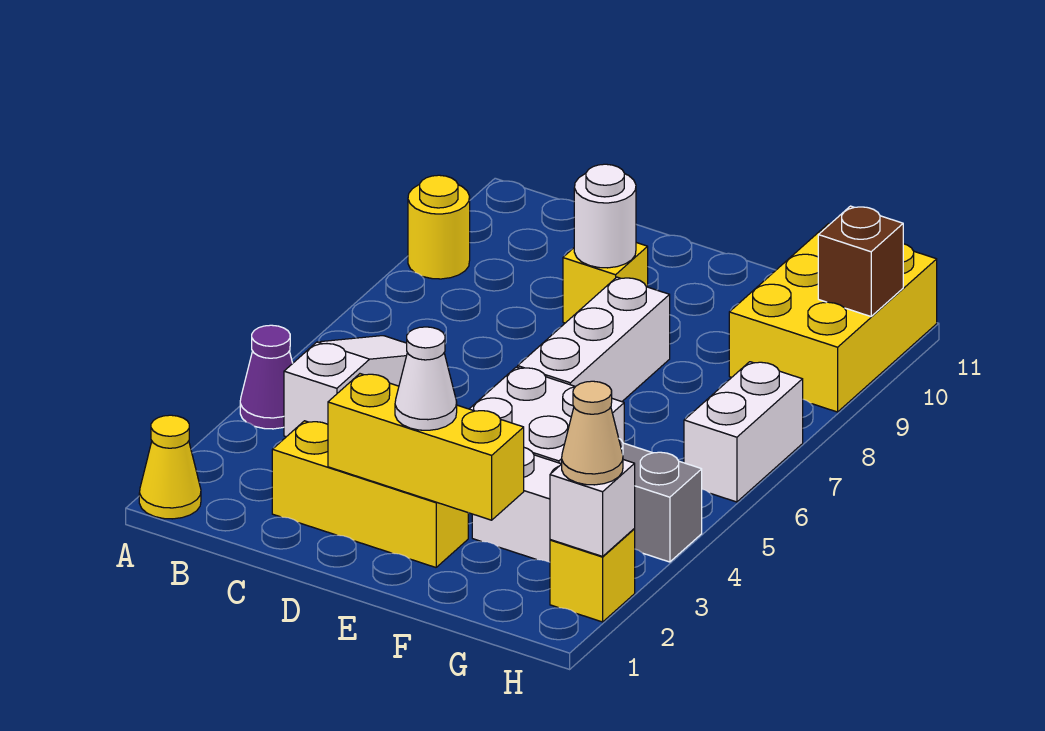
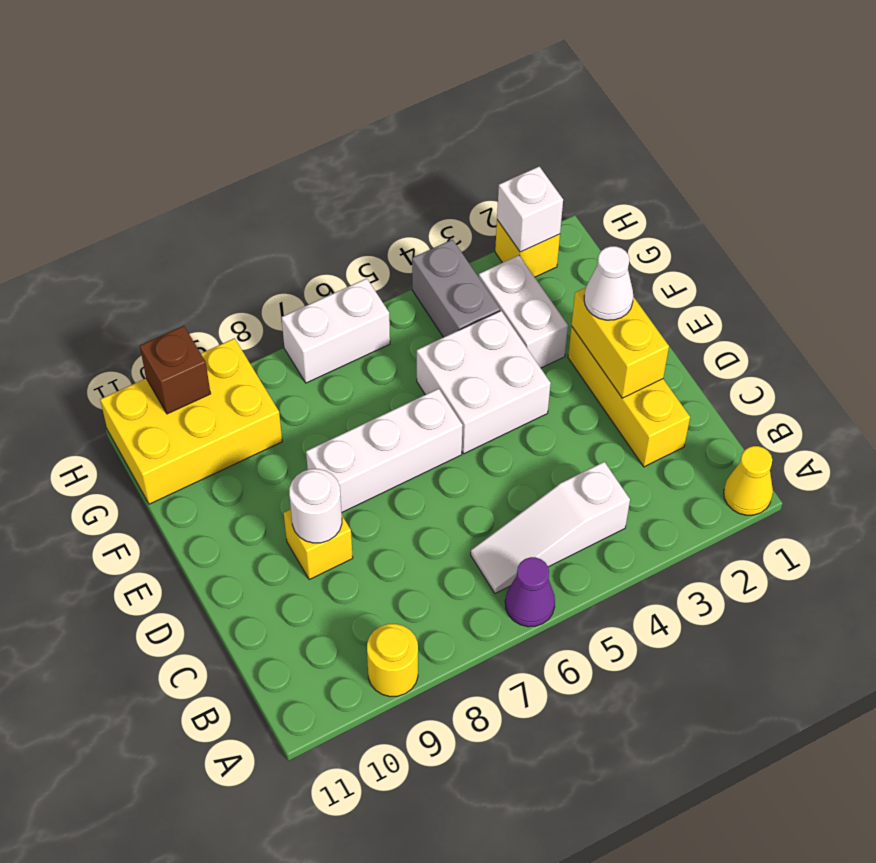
purple cone A4 level 1 -> purple cone A6 level 1
yellow brick D2:F2 level 2 -> yellow brick D2:E2 level 2
tan cone H2 level 3 -> none

